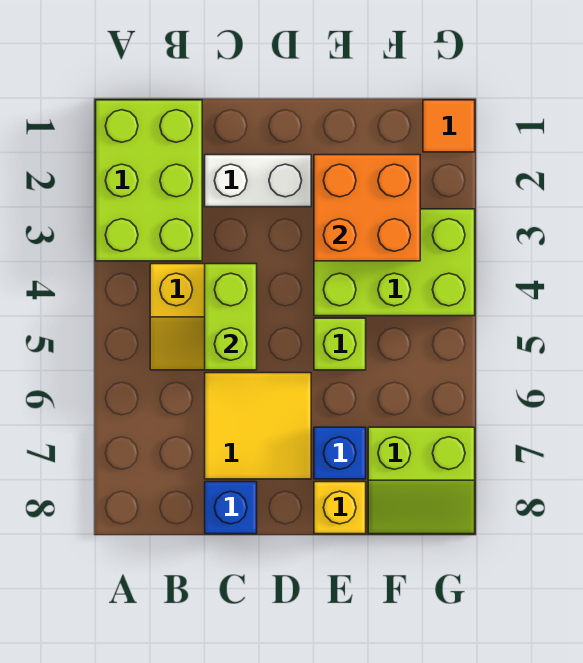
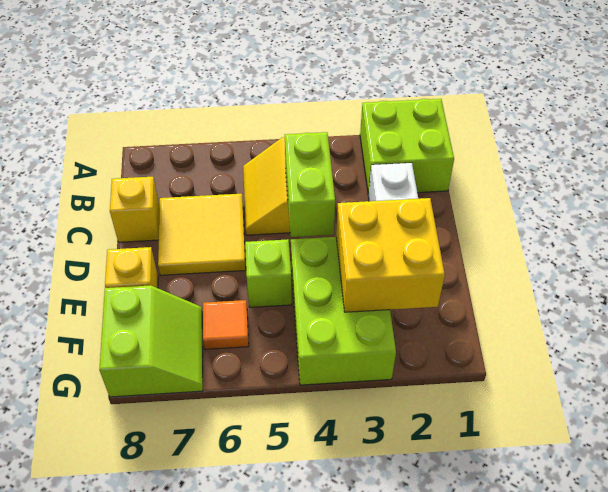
lime brick A1:B3 level 1 -> lime brick A1:B2 level 1
lime brick C4:C5 level 2 -> lime brick C4:D4 level 2
blue brick C8 level 1 -> yellow brick C8 level 1
orange brick E2:F3 level 2 -> yellow brick E2:F3 level 2
blue brick E7 level 1 -> none
lime slope F7:G8 level 1 top 7 -> lime slope F7:G8 level 1 top 8
orange tile G1 level 1 -> orange tile F6 level 1

